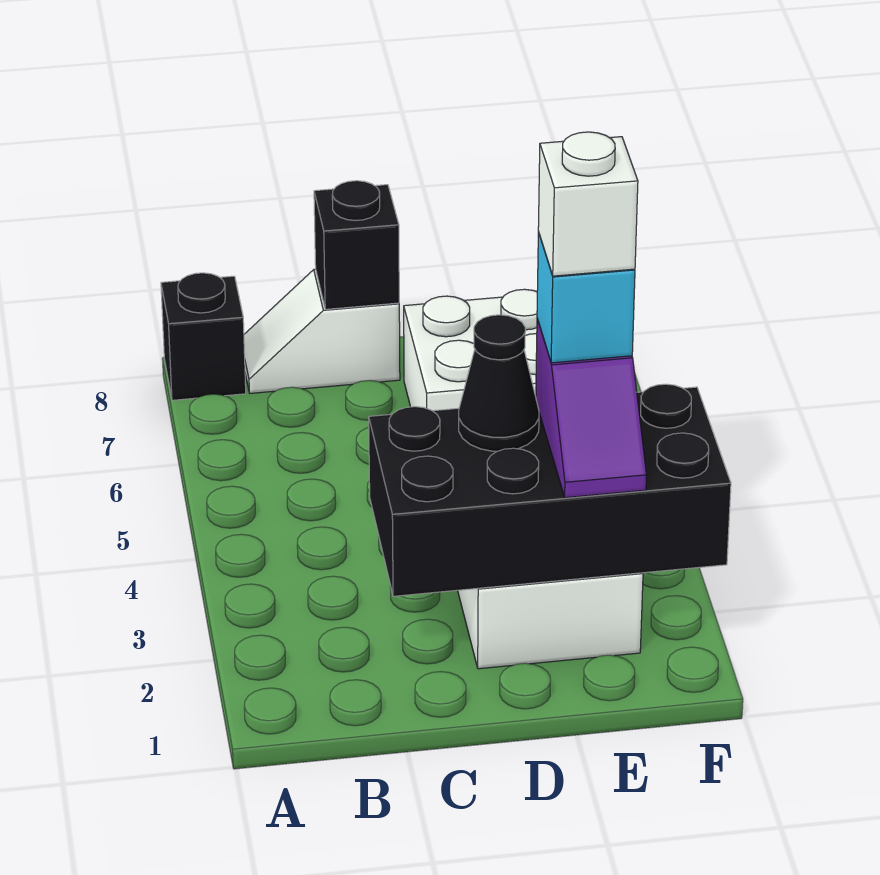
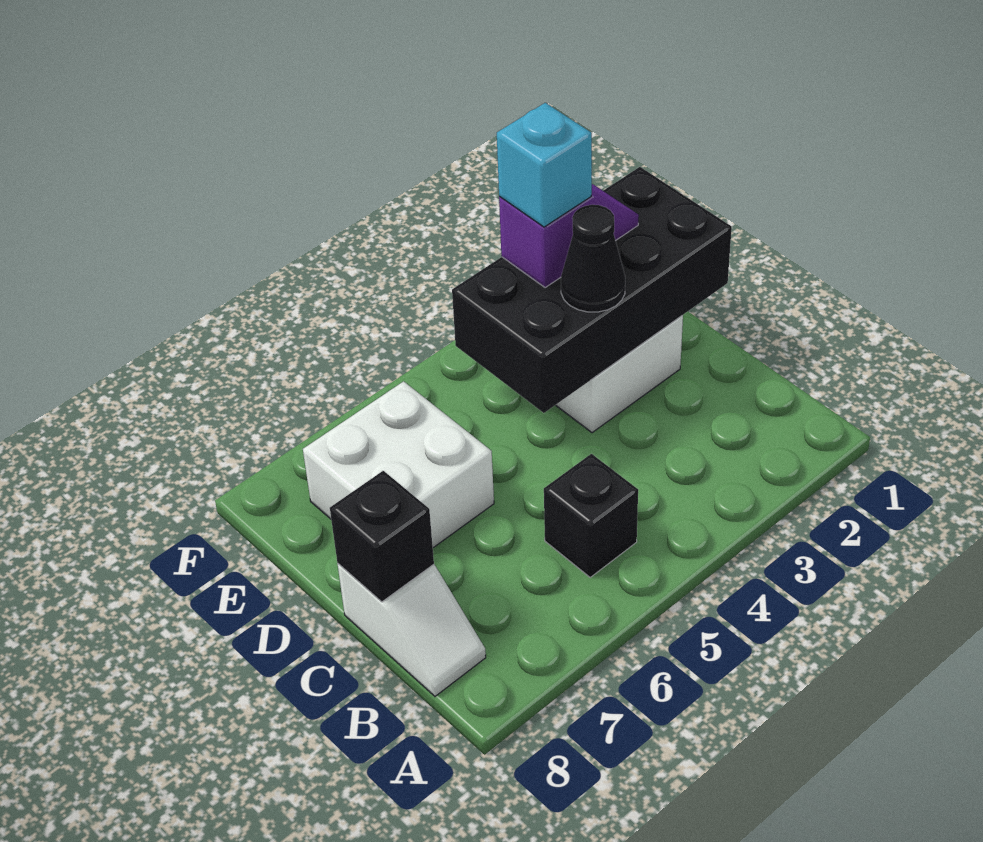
black brick A8 level 1 -> black brick B5 level 1
black brick C2:F3 level 2 -> black brick D1:E4 level 2
white brick E3 level 5 -> none

